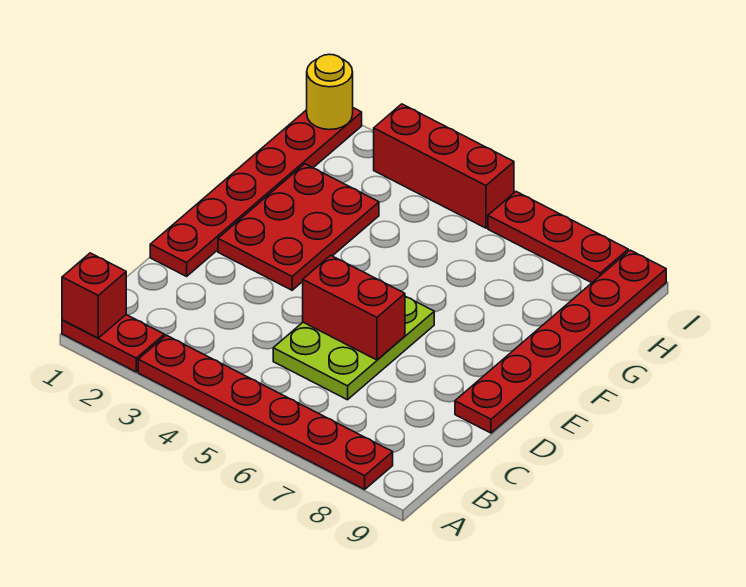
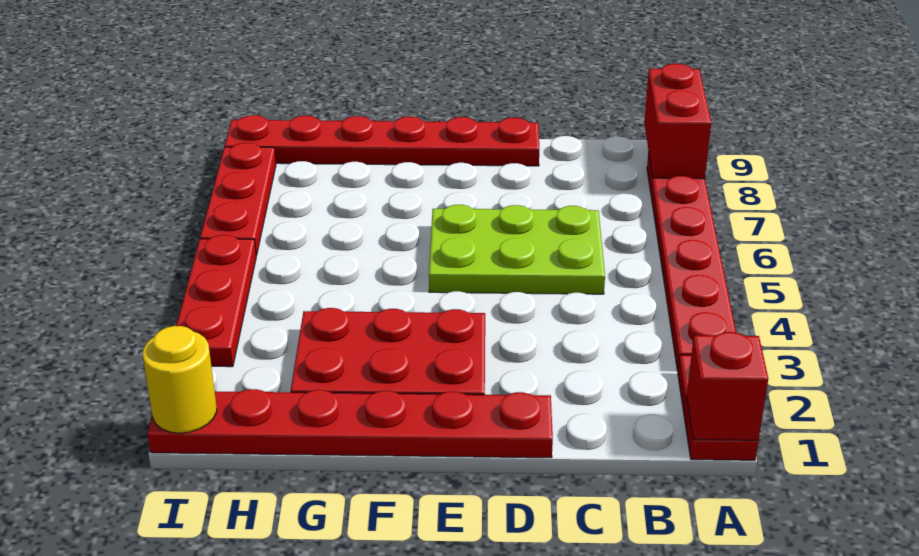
red brick D5:D6 level 2 -> red brick A8:A9 level 2
red brick I3:I5 level 1 -> red plate I3:I5 level 1

